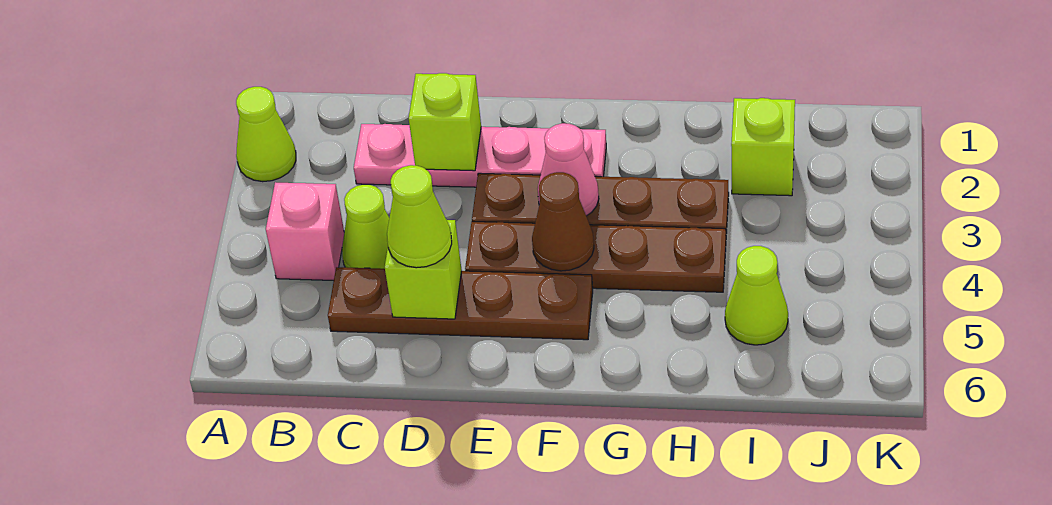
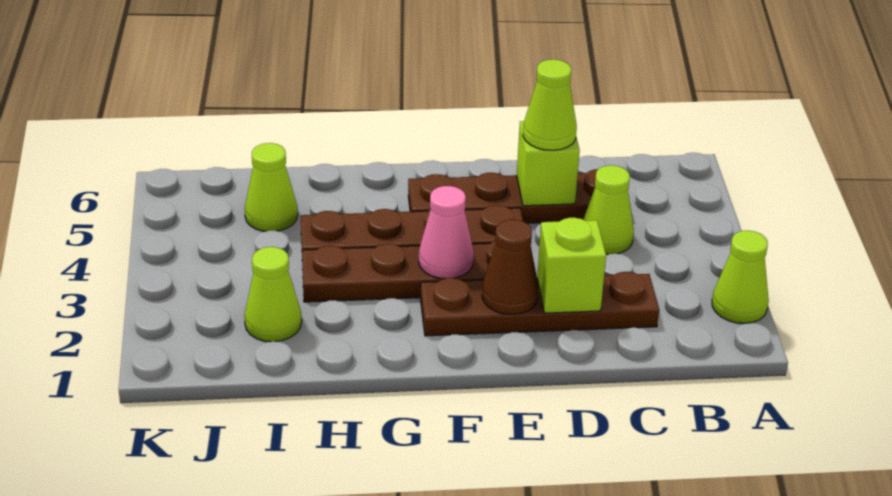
pink brick B4 level 1 -> none
pink plate C2:F2 level 1 -> brown plate C2:F2 level 1
brown cone F4 level 2 -> brown cone E2 level 2
lime brick I2 level 1 -> lime cone I2 level 1

